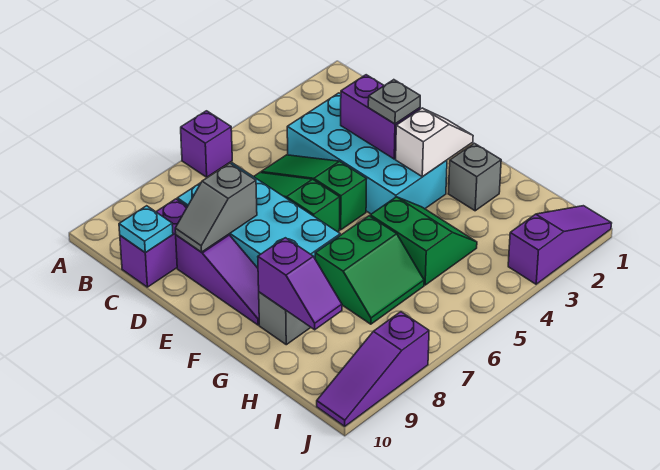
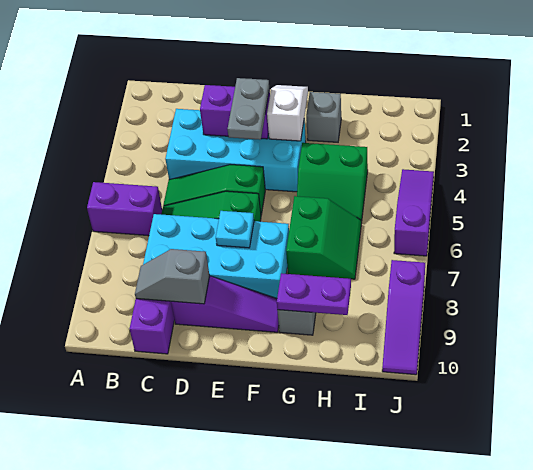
purple brick A6 level 1 -> purple brick A6:B6 level 1
cyan plate C10 level 2 -> cyan plate E7 level 2
grey slope D8:D9 level 2 top 8 -> grey slope C9:D9 level 2 top D
grey plate E3 level 3 -> grey plate E3:E4 level 3
green slope G4:H5 level 1 top 5 -> green slope G4:H5 level 1 top 4
purple slope G9:H9 level 2 top G -> purple plate G9:H9 level 2
purple slope J1:J3 level 1 top 3 -> purple slope J4:J6 level 1 top 6

